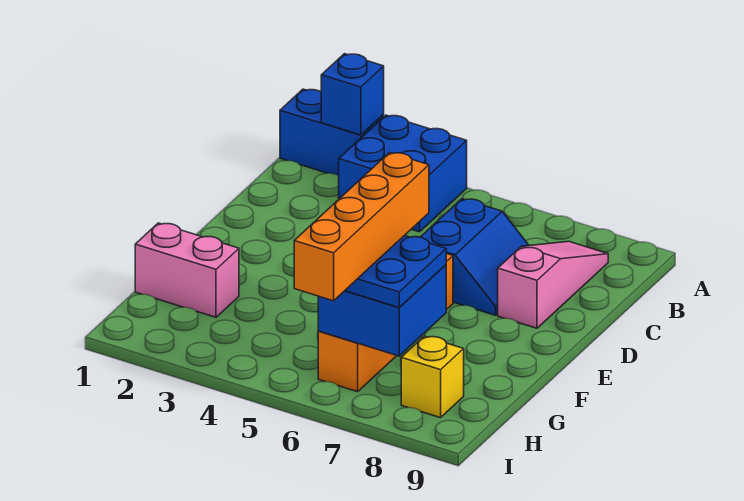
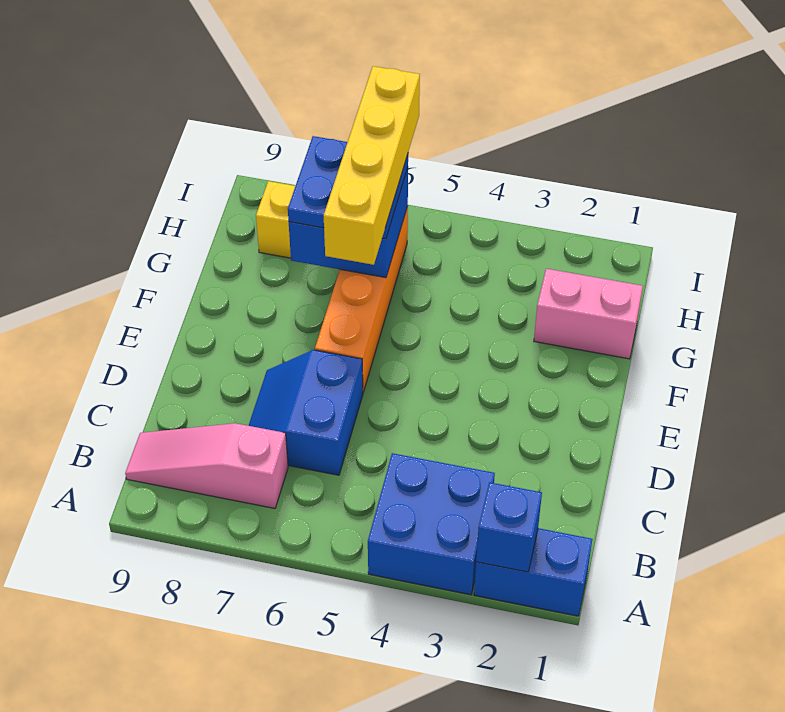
pink slope B8:D8 level 1 top D -> pink slope B7:B9 level 1 top 7
orange brick F6:I6 level 4 -> yellow brick F6:I6 level 4

